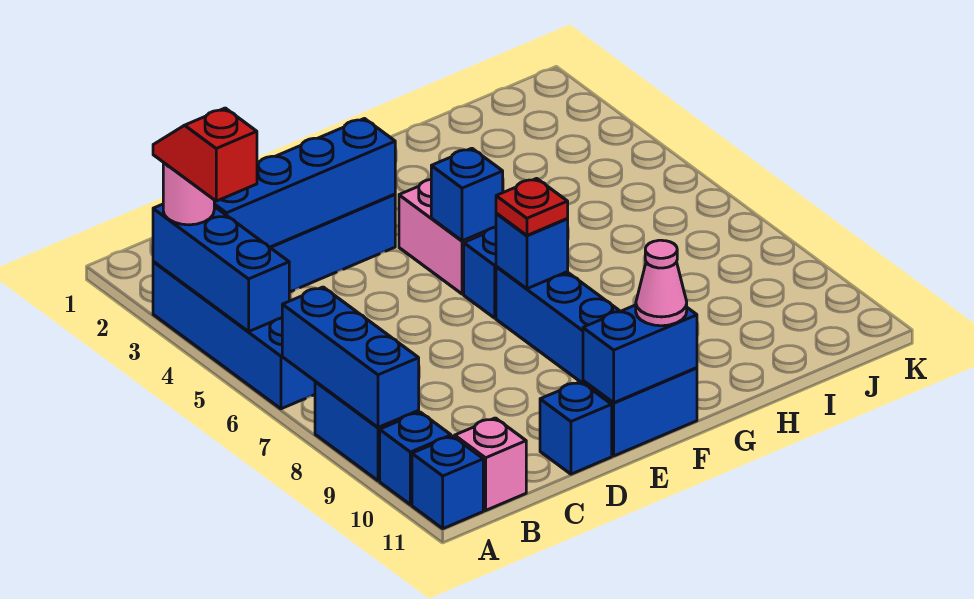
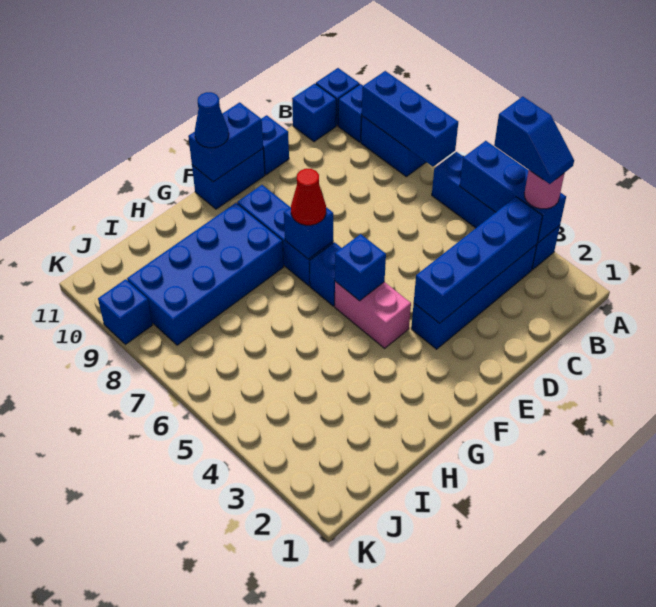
red slope A3:A4 level 4 top 4 -> blue slope A3:A4 level 4 top 4
pink brick B11 level 1 -> blue brick B11 level 1
red plate F7 level 3 -> red cone F7 level 3
pink cone F11 level 3 -> blue cone F11 level 3
none -> blue brick G8:J9 level 1
none -> blue brick K9 level 1

